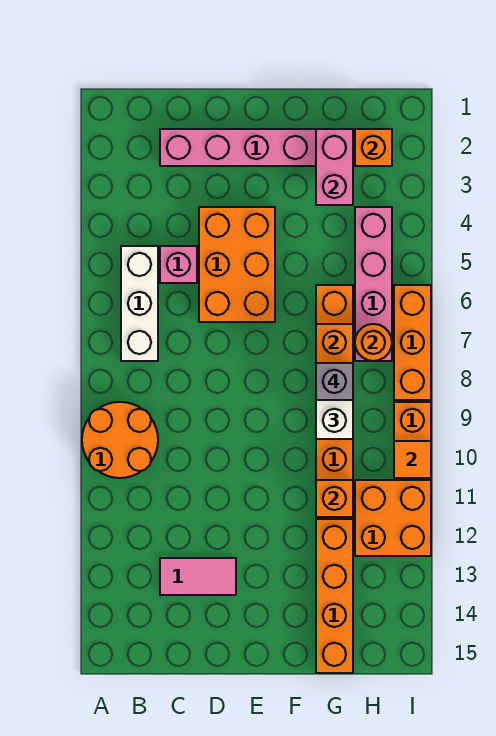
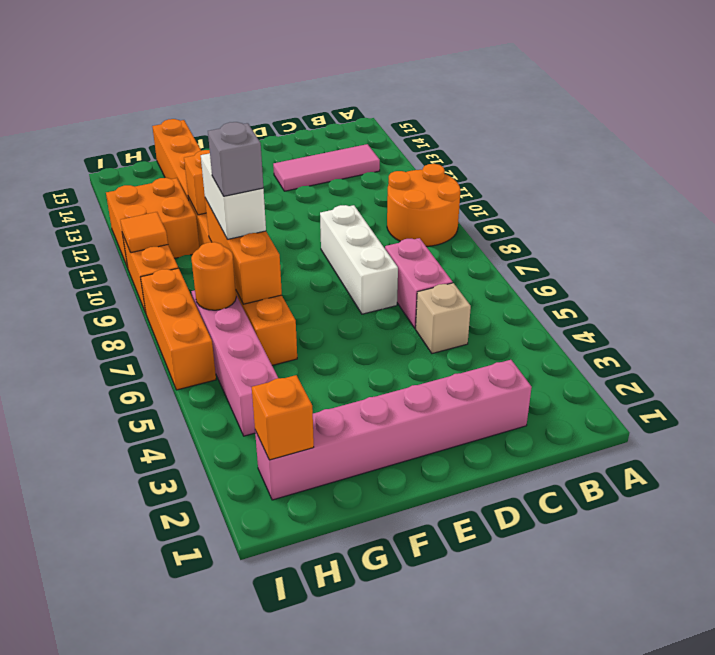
white brick B5:B7 level 1 -> white brick D7:D9 level 1
pink brick C5 level 1 -> tan brick C5 level 1
pink tile C13:D13 level 1 -> pink tile B13:D13 level 1
orange brick D4:E6 level 1 -> none
pink brick G2:G3 level 2 -> pink brick C6:C7 level 1

